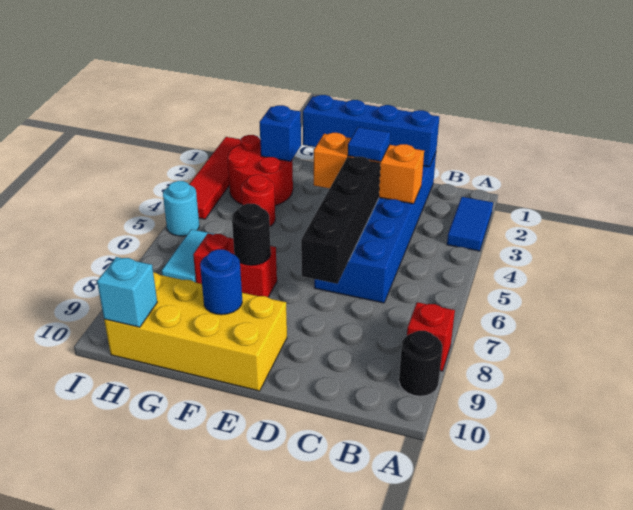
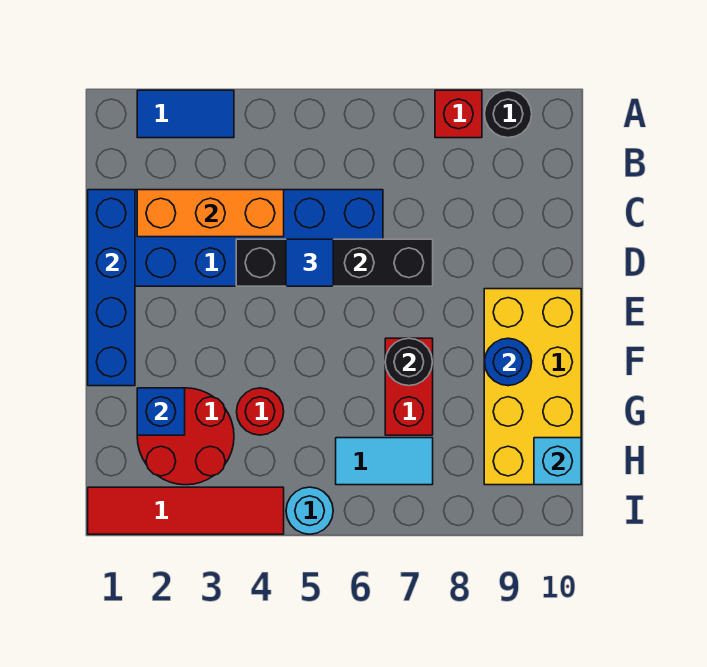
orange brick C3:E3 level 2 -> orange brick C2:C4 level 2
blue tile D3 level 3 -> blue tile D5 level 3

